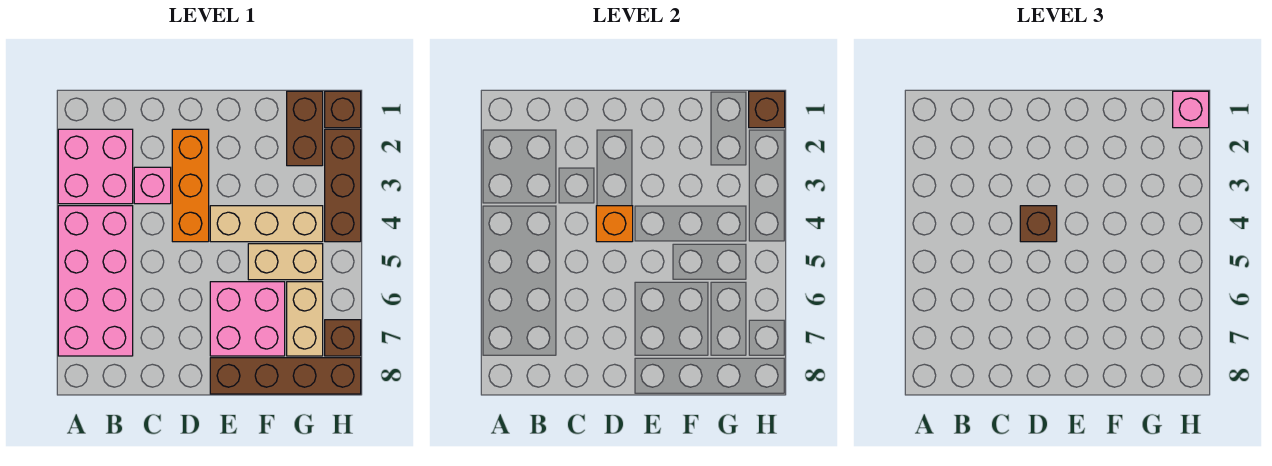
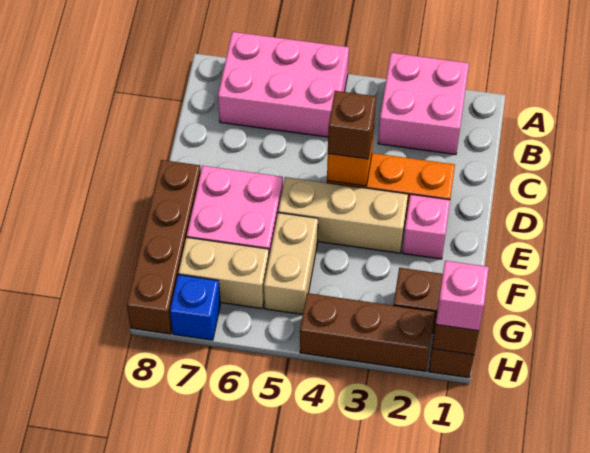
pink brick A4:B7 level 1 -> pink brick A5:B7 level 1
pink brick C3 level 1 -> pink brick E2 level 1
tan brick E4:G4 level 1 -> tan brick E3:E5 level 1
brown brick H7 level 1 -> blue brick H7 level 1

